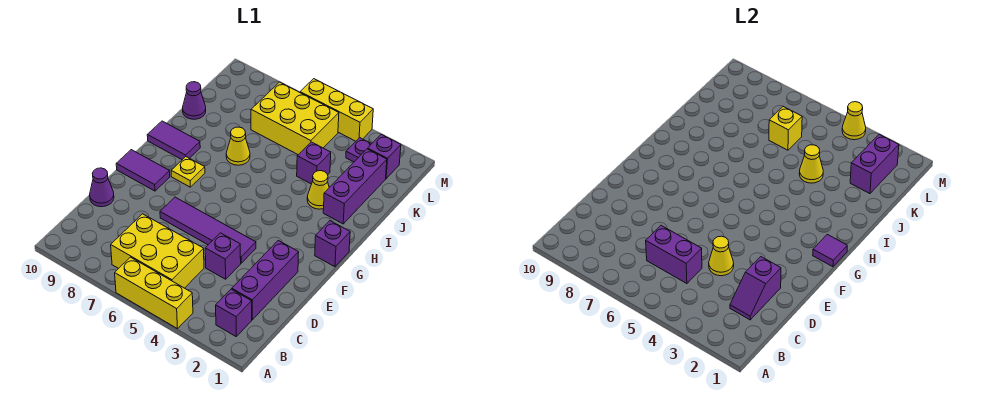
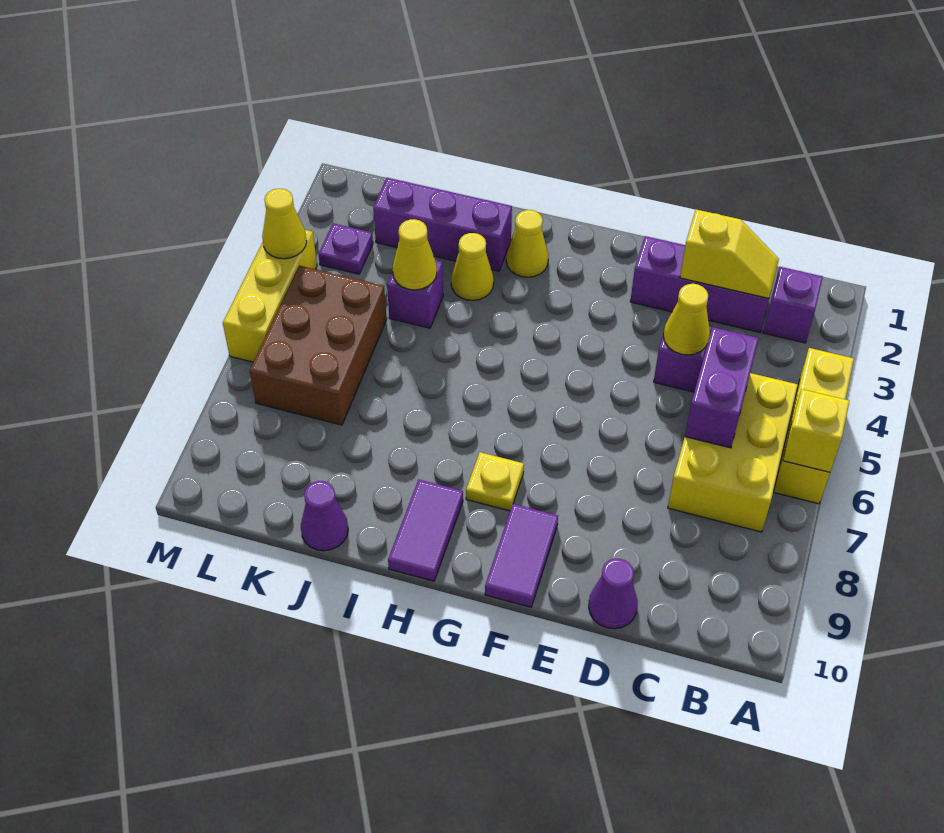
purple slope C2:D2 level 2 top D -> yellow slope C2:D2 level 2 top D
purple tile E4:E7 level 1 -> none
purple brick G1 level 1 -> none
purple tile G1 level 2 -> none
yellow cone I7 level 1 -> yellow cone H2 level 1
purple brick K2:L2 level 2 -> none
yellow brick K5:L7 level 1 -> brown brick K5:L7 level 1
yellow brick K6 level 2 -> yellow brick A6 level 2
purple brick L2 level 1 -> none

